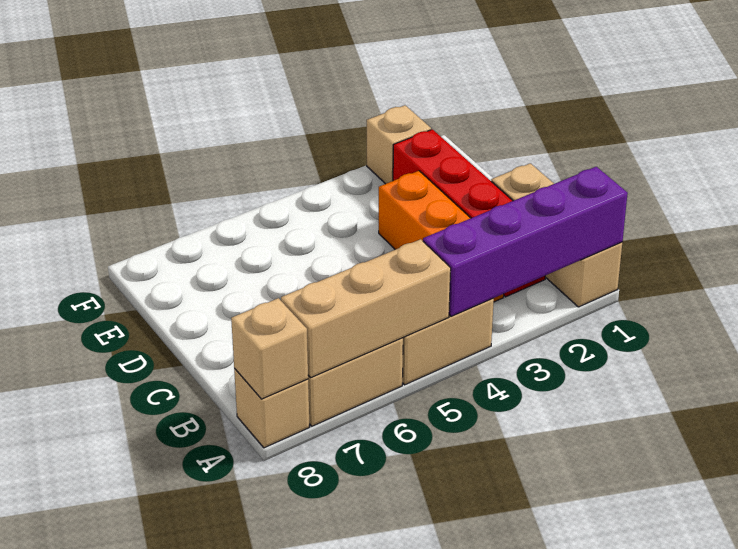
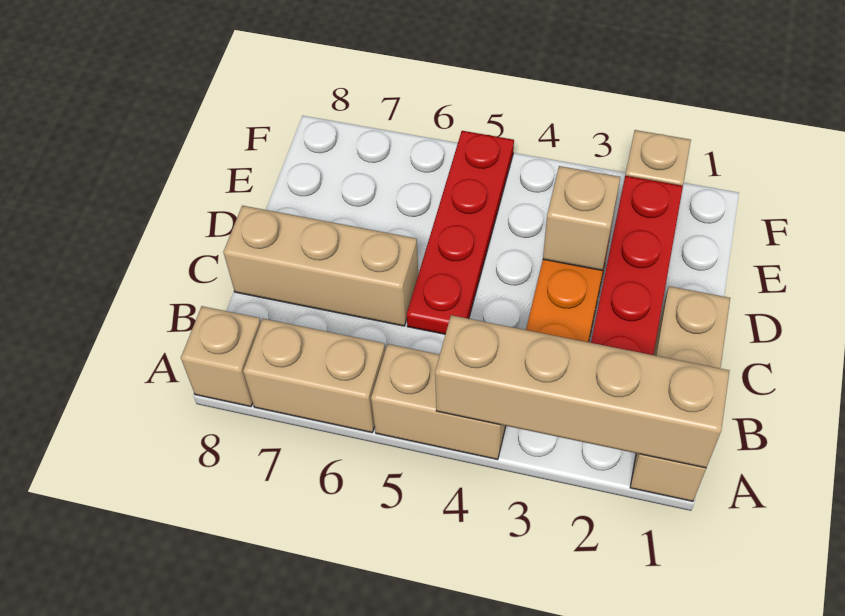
purple brick A1:A4 level 2 -> tan brick A1:A4 level 2
tan brick A5:A7 level 2 -> tan brick C6:C8 level 1
tan brick A8 level 2 -> tan brick D3 level 2
none -> red plate C5:F5 level 1

